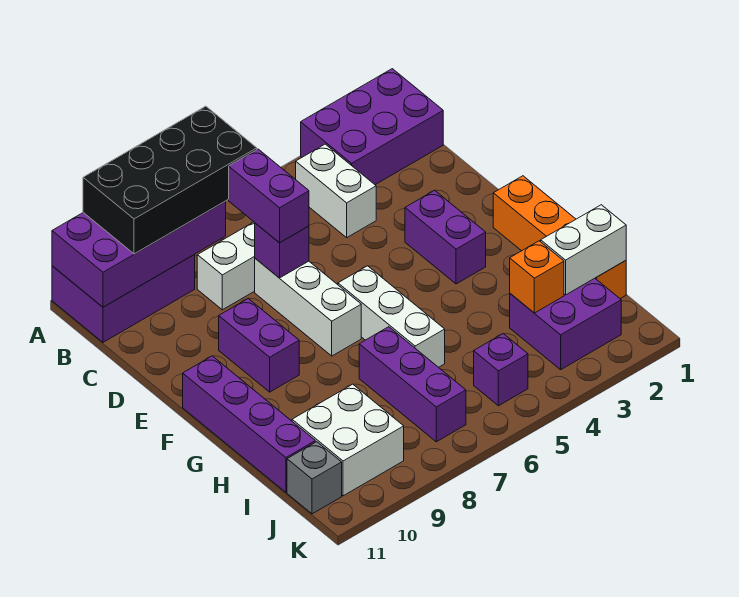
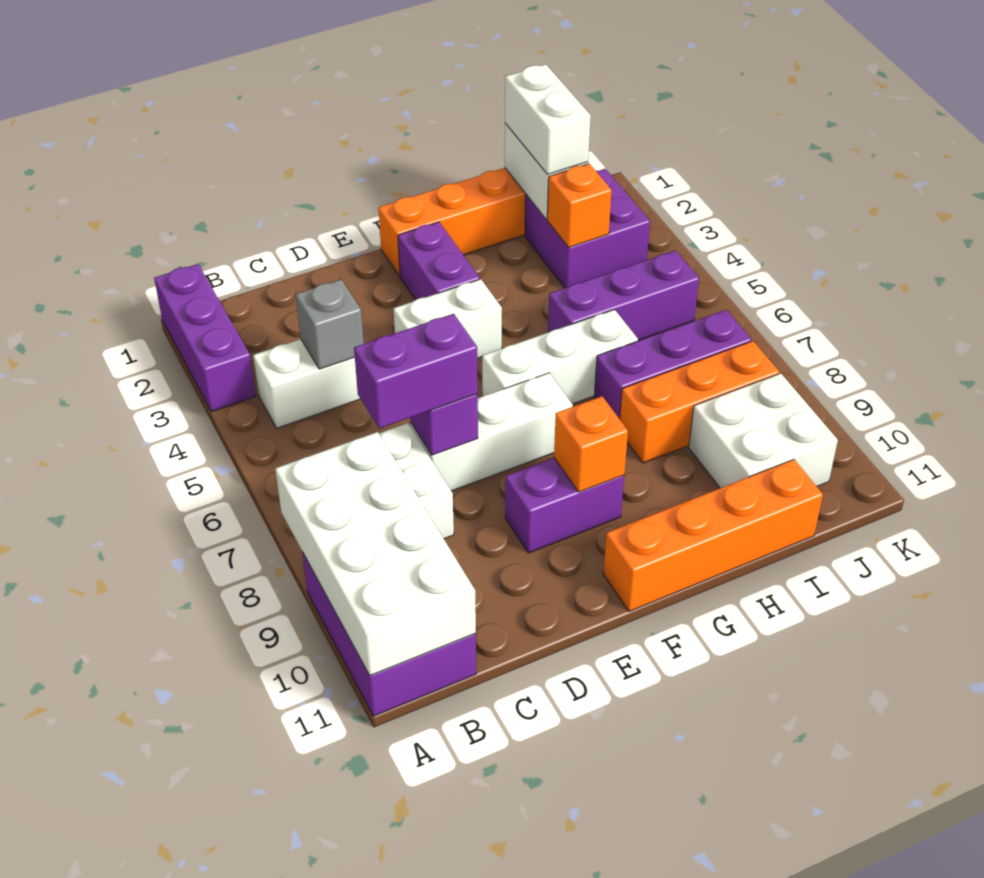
purple brick A1:B3 level 1 -> purple brick A1:A3 level 1
black brick A7:B10 level 3 -> none
purple brick A8:B11 level 2 -> white brick A8:B11 level 2
purple brick E3:F3 level 1 -> purple brick F2:F3 level 1
none -> white brick E4:F4 level 1
none -> orange brick F9 level 2
purple brick F11:I11 level 1 -> orange brick F11:I11 level 1
none -> orange brick H8:J8 level 1
none -> white brick I1:I2 level 3
purple brick J5 level 1 -> purple brick H5:J5 level 1
grey brick J11 level 1 -> grey brick C4 level 2

